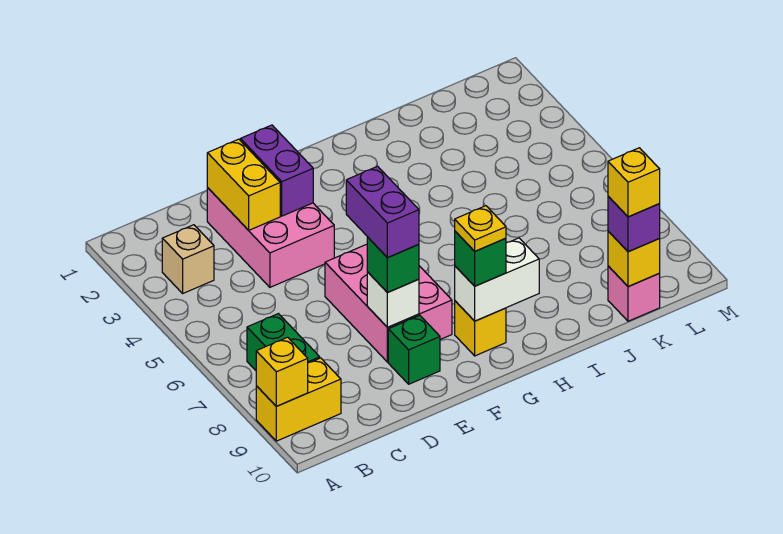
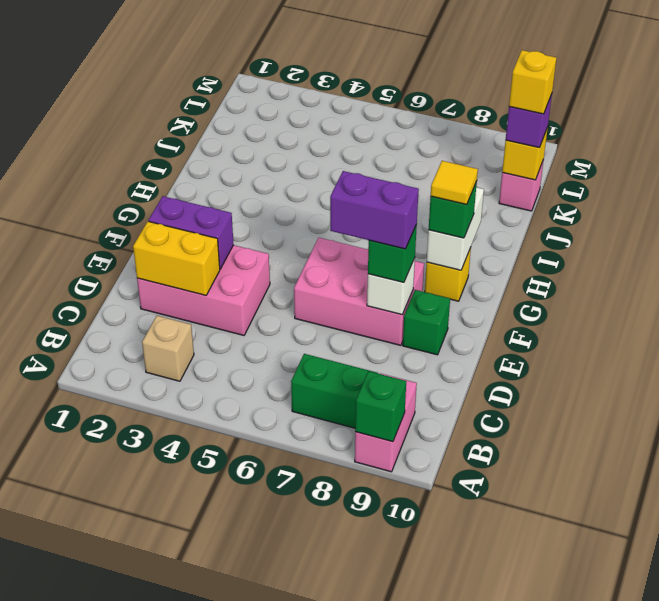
yellow brick A9:B9 level 1 -> pink brick A9:B9 level 1
yellow brick A9 level 2 -> green brick A9 level 2
yellow plate G9 level 4 -> yellow tile G9 level 4

